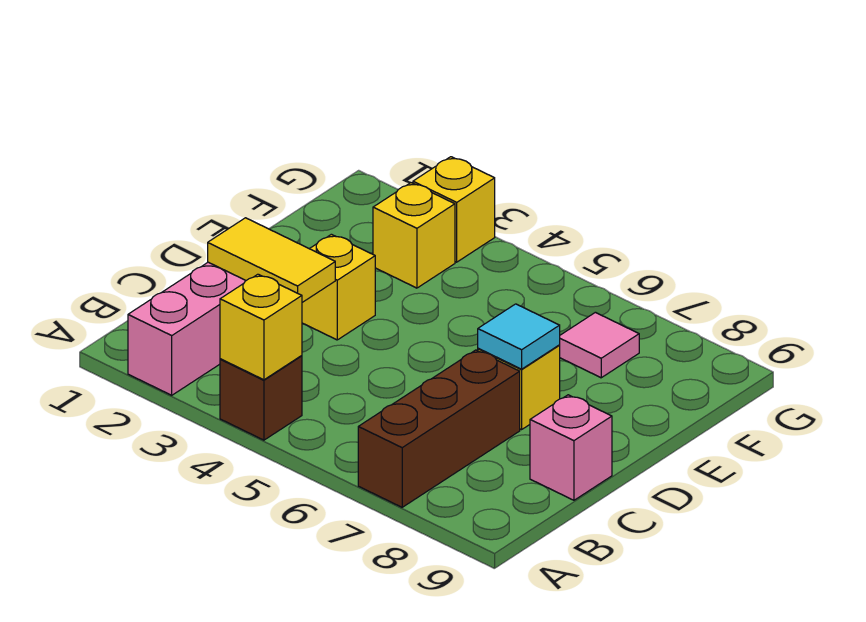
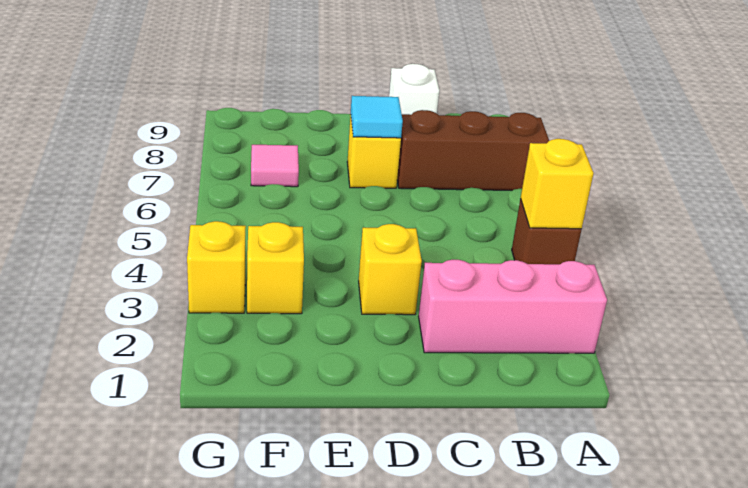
yellow tile C2:C3 level 2 -> none
pink brick C9 level 1 -> white brick C9 level 1

